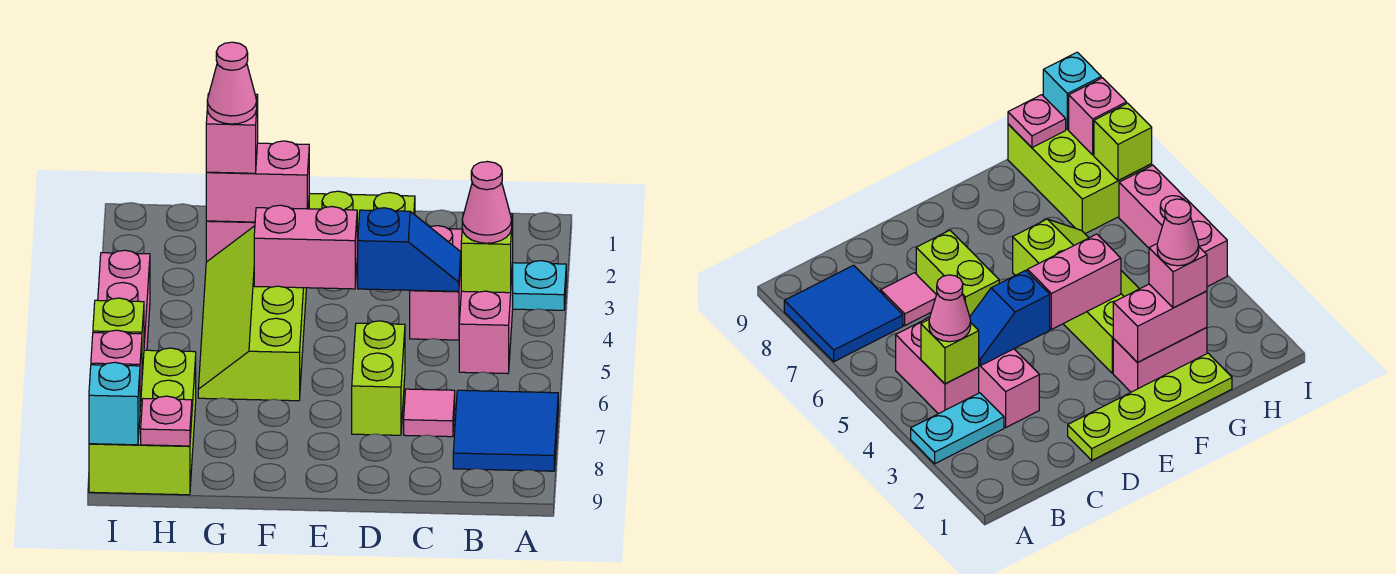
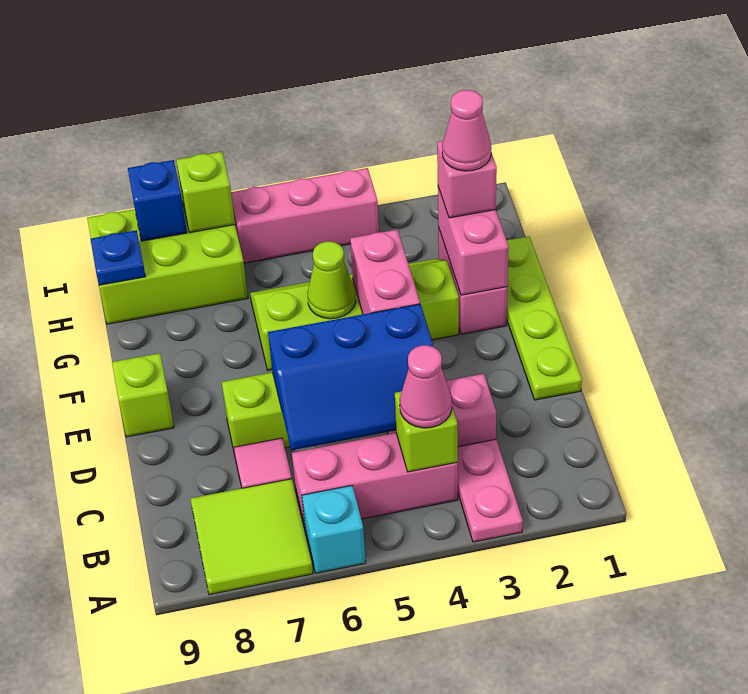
cyan plate A3:B3 level 1 -> pink plate A3:B3 level 1
blue tile A7:B8 level 1 -> lime tile A7:B8 level 1
pink brick B4:B5 level 1 -> pink brick B4:B6 level 1
blue slope C4:D4 level 2 top D -> blue slope C4:D6 level 2 top D
none -> lime brick E9 level 1
none -> lime cone F5 level 2
pink plate H9 level 2 -> blue plate H9 level 2
pink brick I8 level 2 -> blue brick I8 level 2
cyan brick I9 level 2 -> cyan brick A6 level 1

